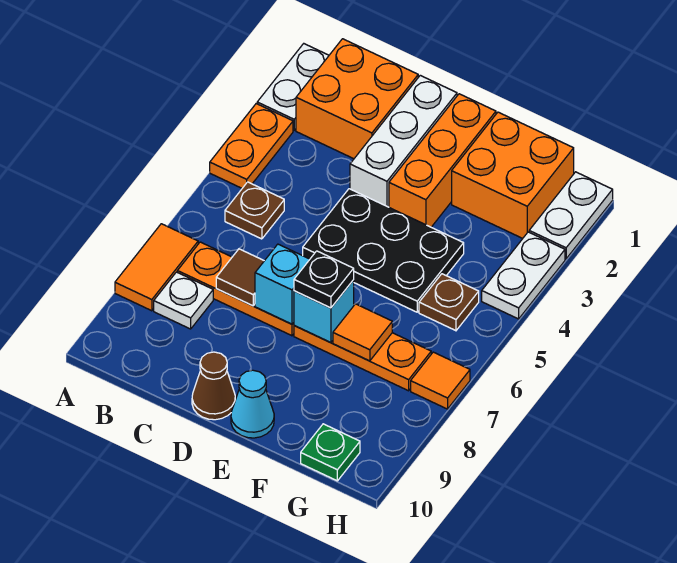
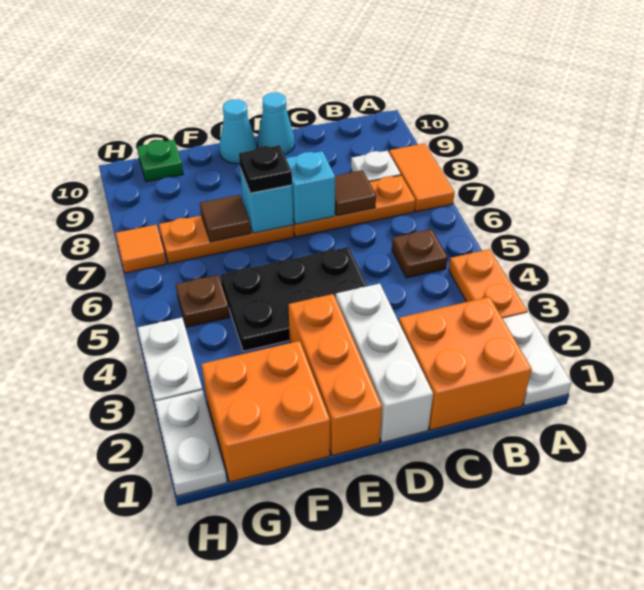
brown cone D10 level 1 -> cyan cone D10 level 1
orange tile F7 level 2 -> brown tile F7 level 2

